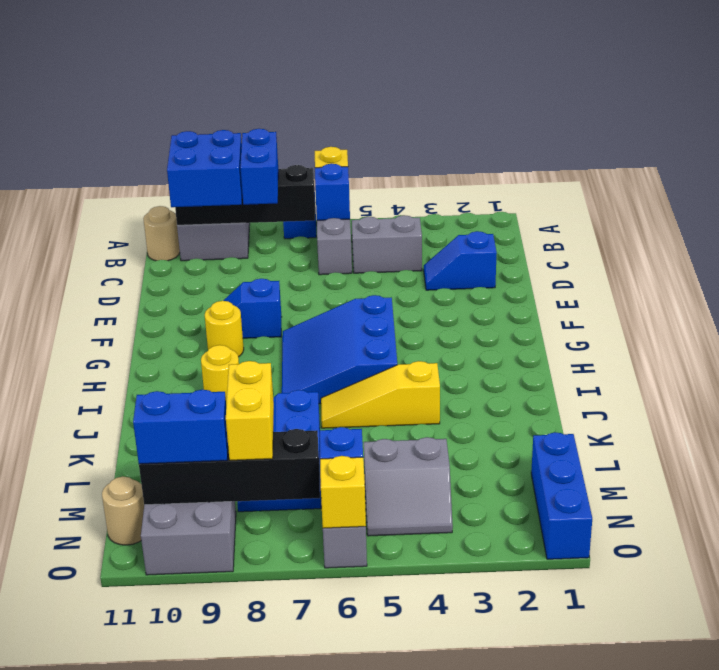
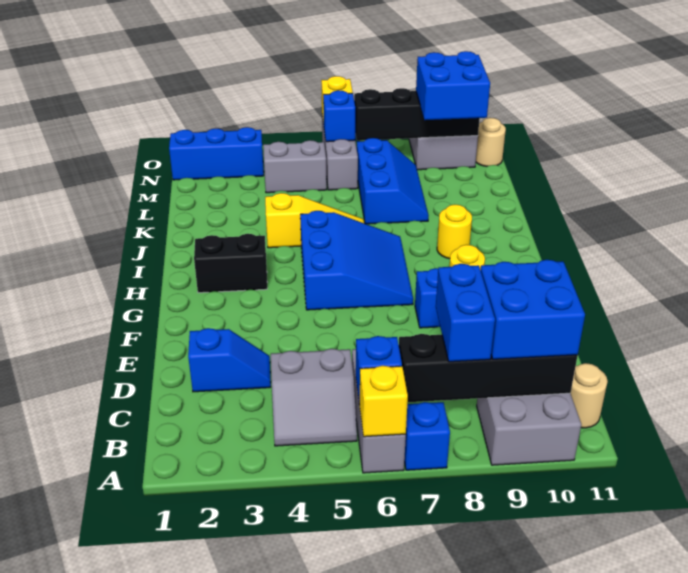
none -> black brick H2:H3 level 1
blue brick M1:O1 level 1 -> blue brick N1:N3 level 1
yellow brick M8:N8 level 3 -> none
blue brick N9:N10 level 3 -> blue brick M9:N10 level 3

